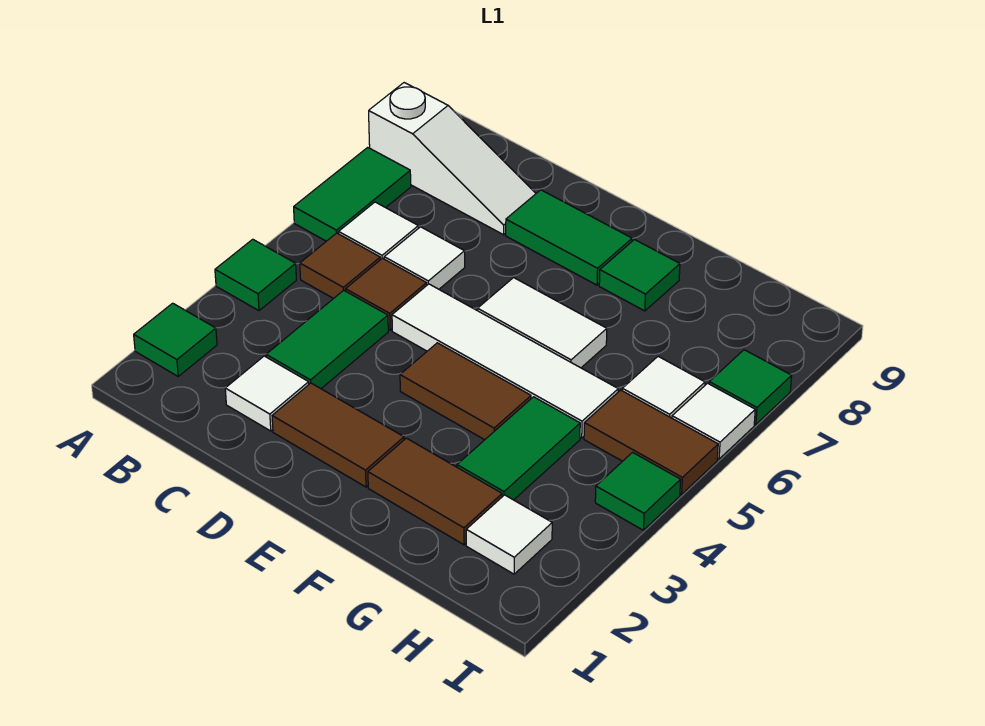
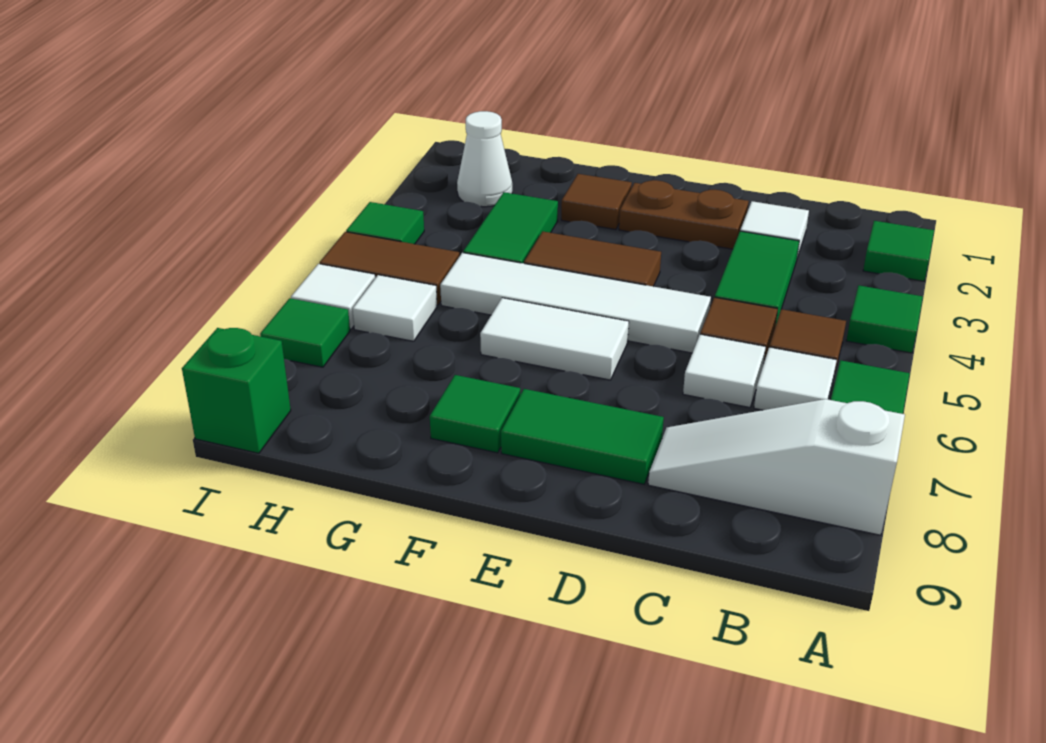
brown tile D2:E2 level 1 -> brown plate D2:E2 level 1
brown tile F2:G2 level 1 -> brown tile F2 level 1
white tile H2 level 1 -> white cone H2 level 1
none -> green brick I9 level 1

